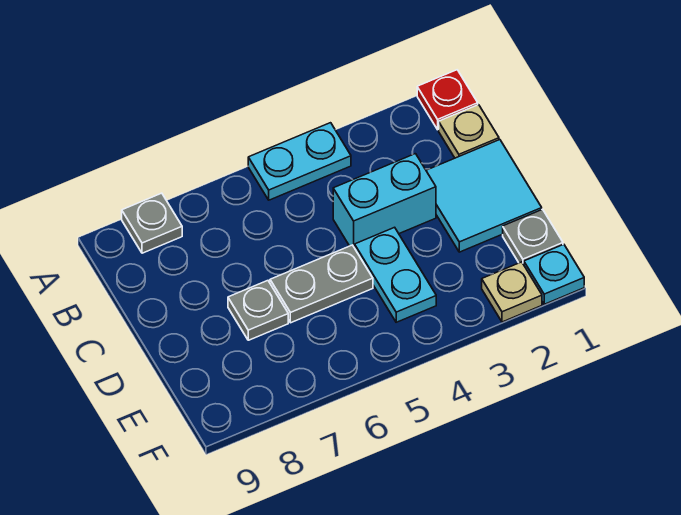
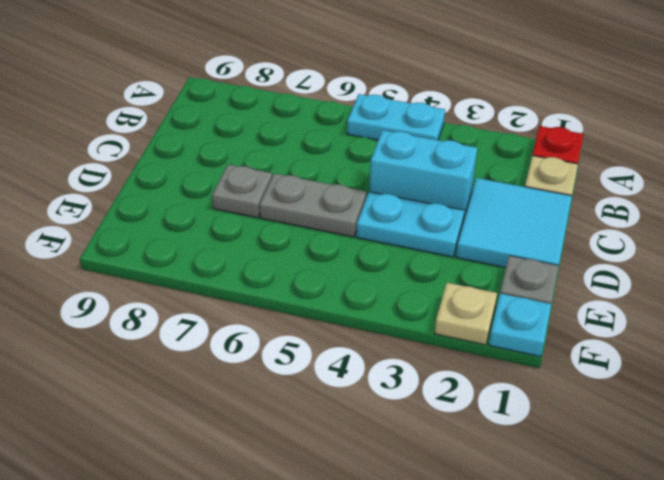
grey plate A8 level 1 -> none
cyan plate D4:E4 level 1 -> cyan plate D3:D4 level 1

